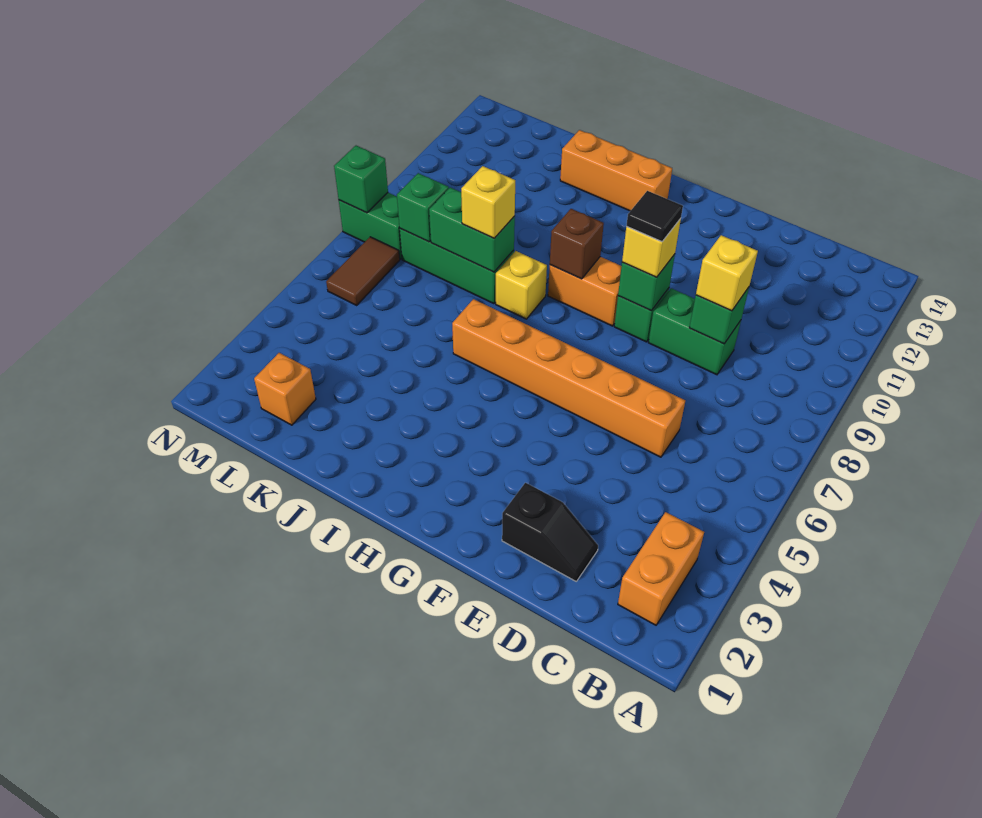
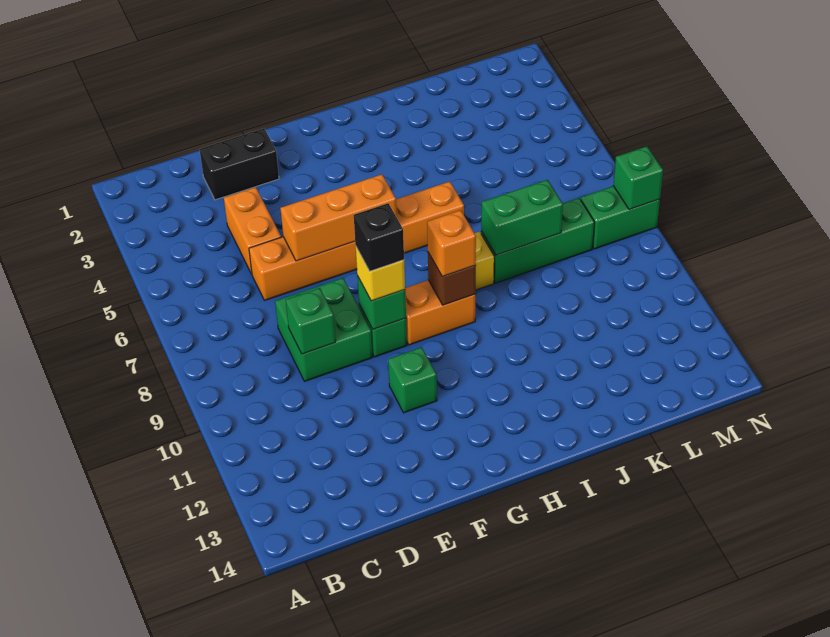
orange brick B2:B3 level 1 -> orange brick D4:D5 level 1
black slope D2:E2 level 1 top E -> black brick D2:E2 level 1
green brick D9:E9 level 1 -> green brick D8:E9 level 1
yellow brick D9 level 3 -> none
black tile F9 level 4 -> black brick F9 level 4
orange brick H13:J13 level 1 -> orange brick E6:G6 level 2
yellow brick J8 level 3 -> none
orange brick L2 level 1 -> orange brick H9 level 3
green brick L8 level 2 -> green brick F11 level 1
brown tile M6:M7 level 1 -> none

